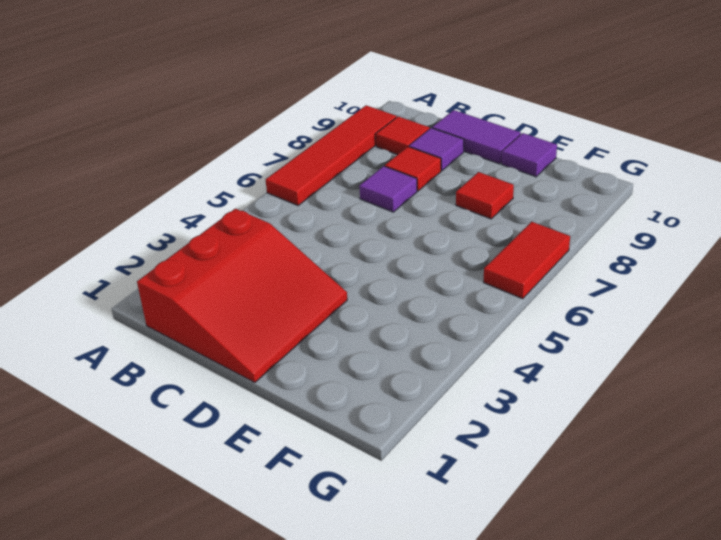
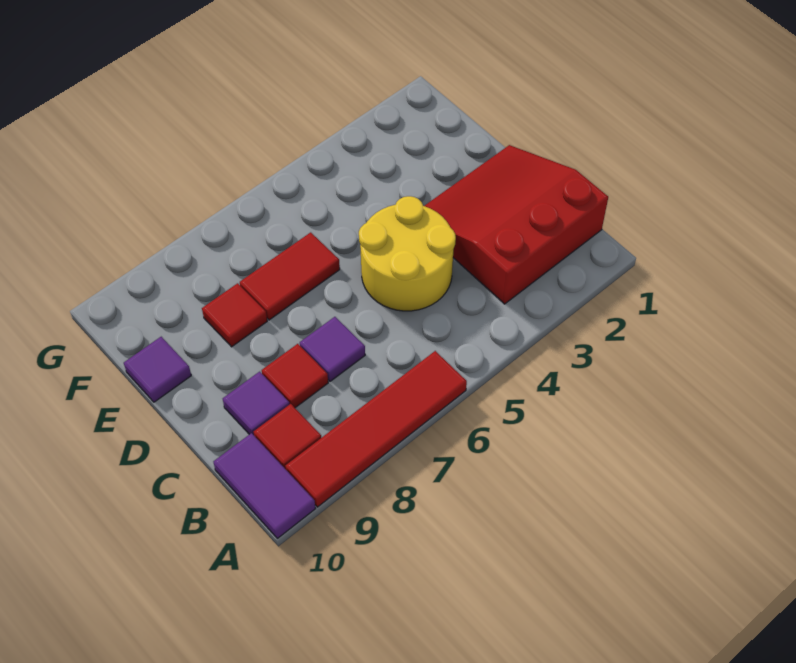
none -> yellow round brick C4:D5 level 1
purple tile C10:D10 level 1 -> purple tile A10:B10 level 1
red tile G6:G7 level 1 -> red tile E6:E7 level 1

